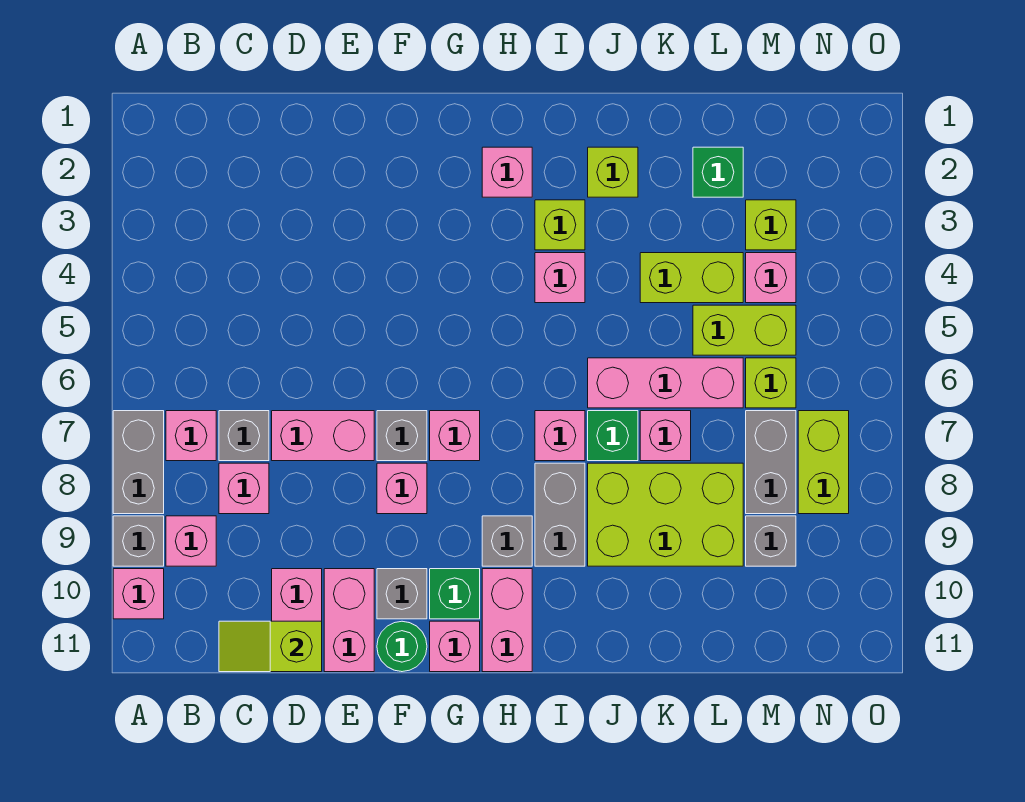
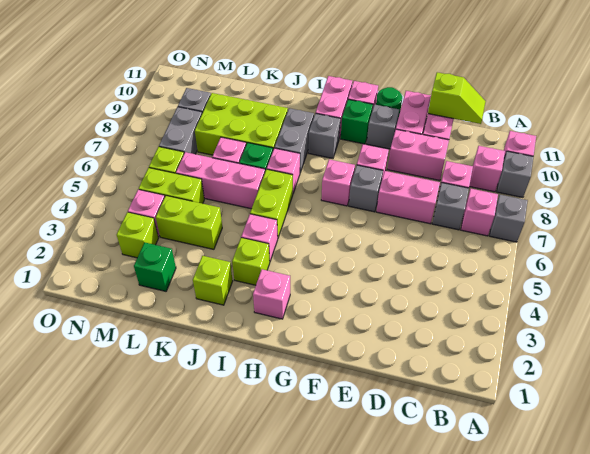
grey brick A7:A8 level 1 -> grey brick A7 level 1
none -> pink brick D9:E9 level 1
lime brick N7:N8 level 1 -> lime brick I5:I6 level 1

